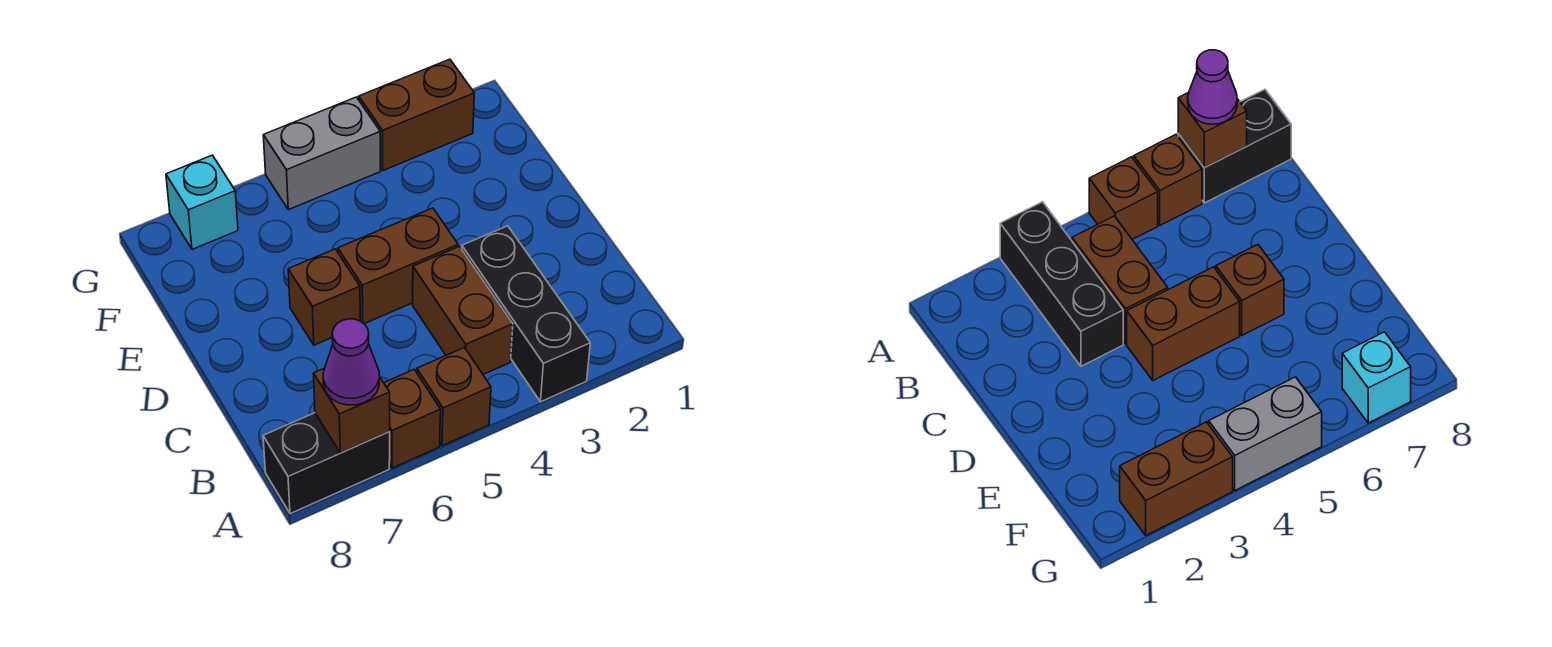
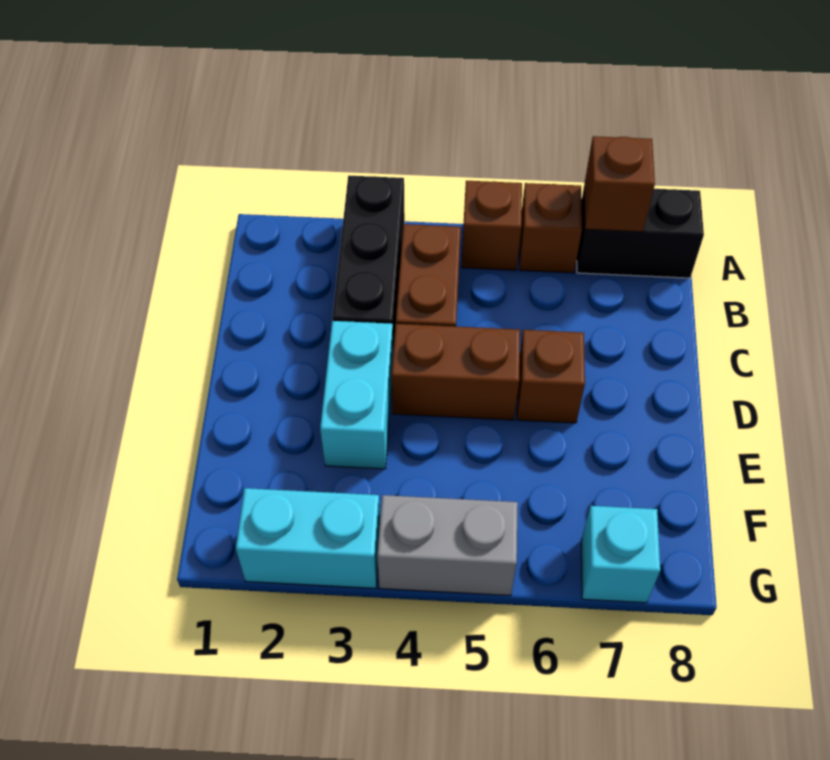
purple cone A7 level 3 -> none
none -> cyan brick D3:E3 level 1
brown brick G2:G3 level 1 -> cyan brick G2:G3 level 1

